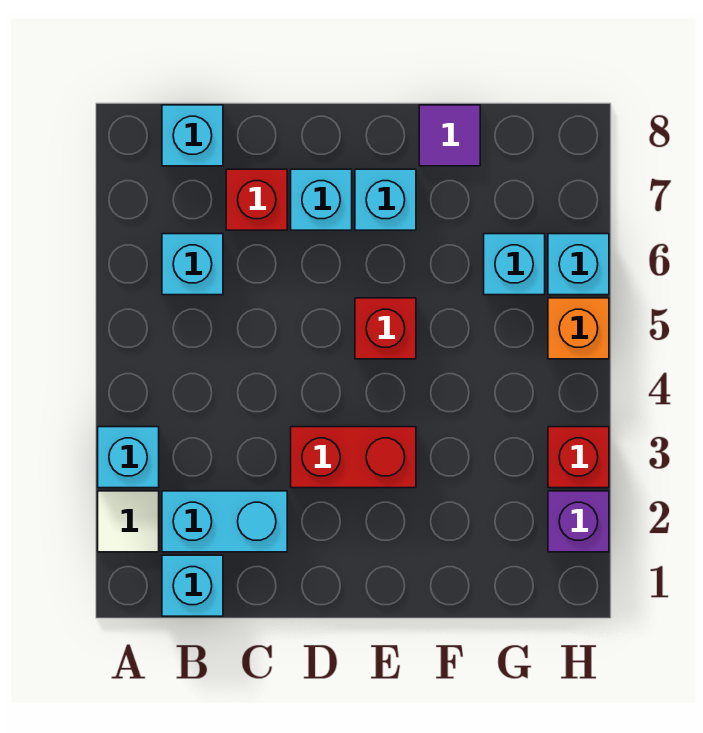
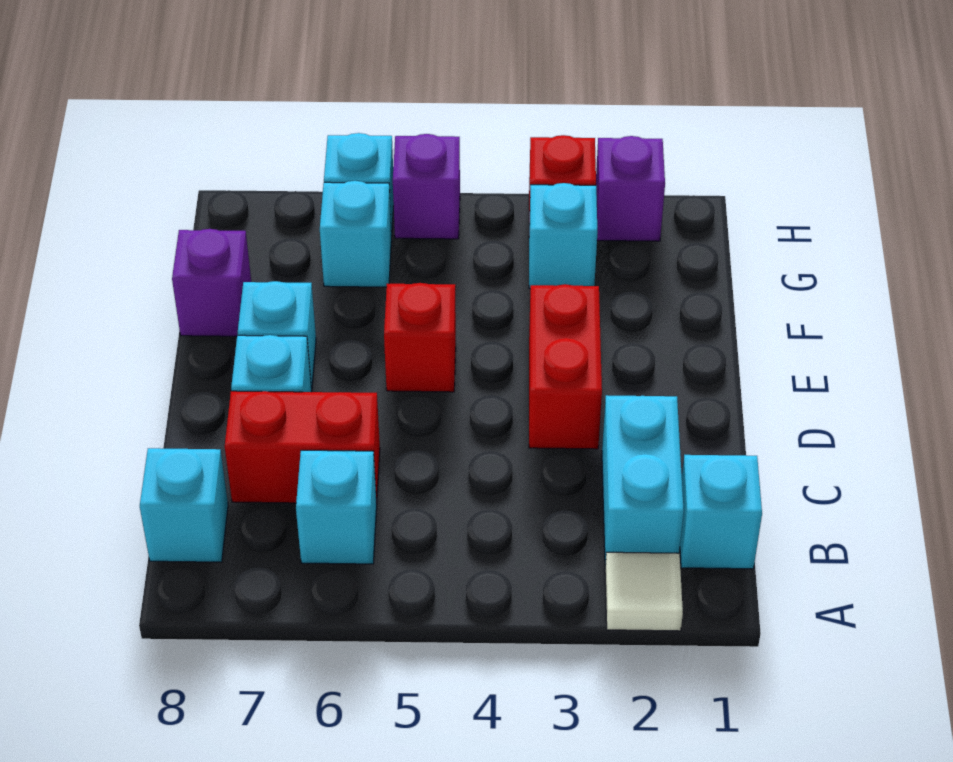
cyan brick A3 level 1 -> cyan brick G3 level 1
red brick C7 level 1 -> red brick C6:C7 level 1
purple tile F8 level 1 -> purple brick F8 level 1
orange brick H5 level 1 -> purple brick H5 level 1

